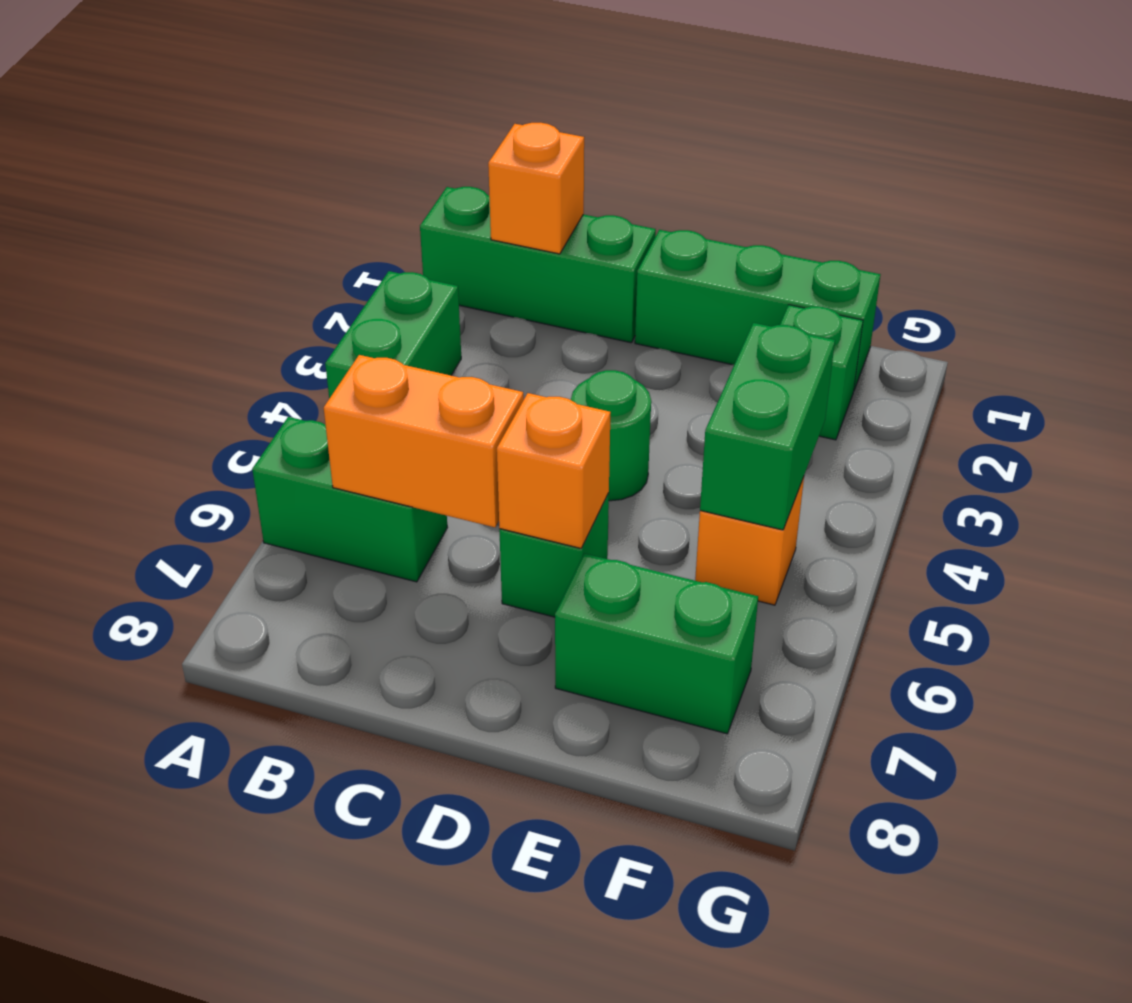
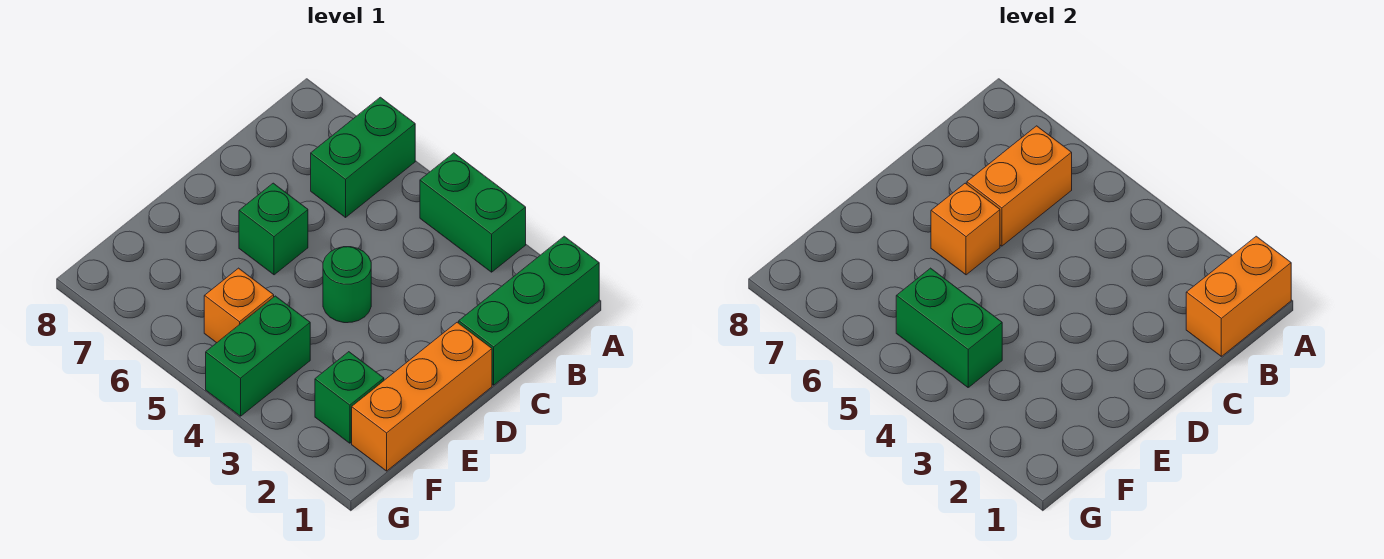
orange brick B1 level 2 -> orange brick A1:B1 level 2
green brick D1:F1 level 1 -> orange brick D1:F1 level 1
green brick E7:F7 level 1 -> green brick F4:G4 level 1

